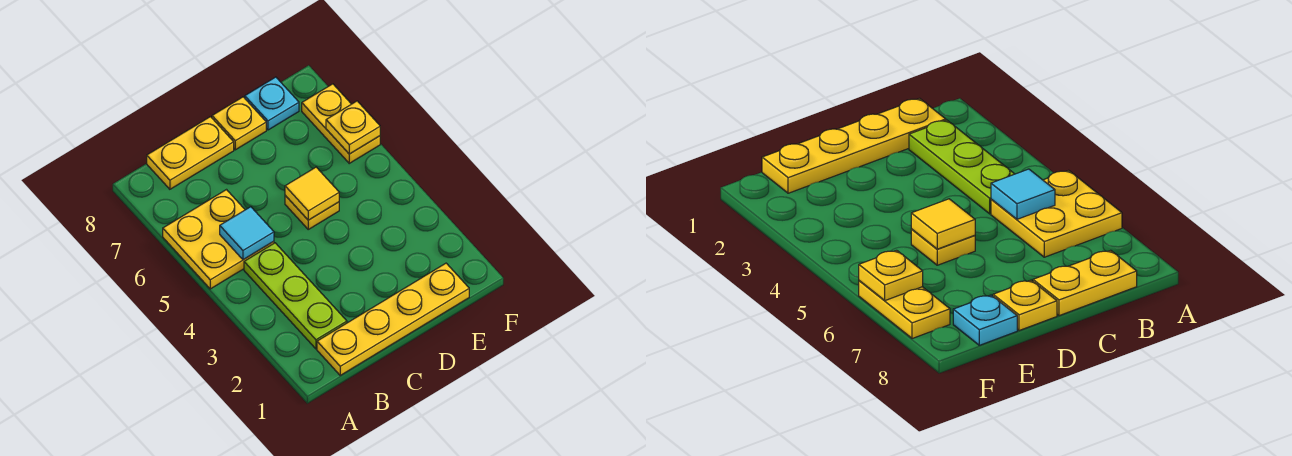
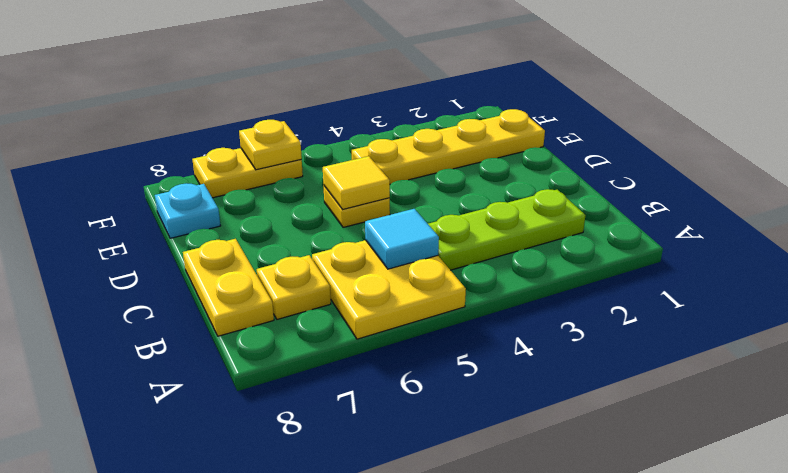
yellow plate B1:E1 level 1 -> yellow plate E1:E4 level 1
yellow plate D8 level 1 -> yellow plate B7 level 1

